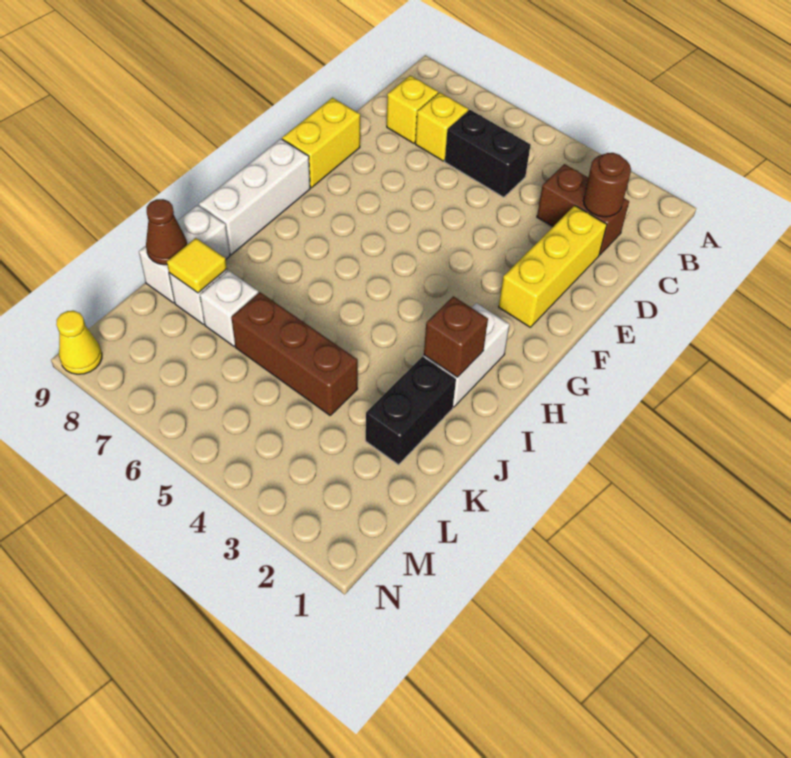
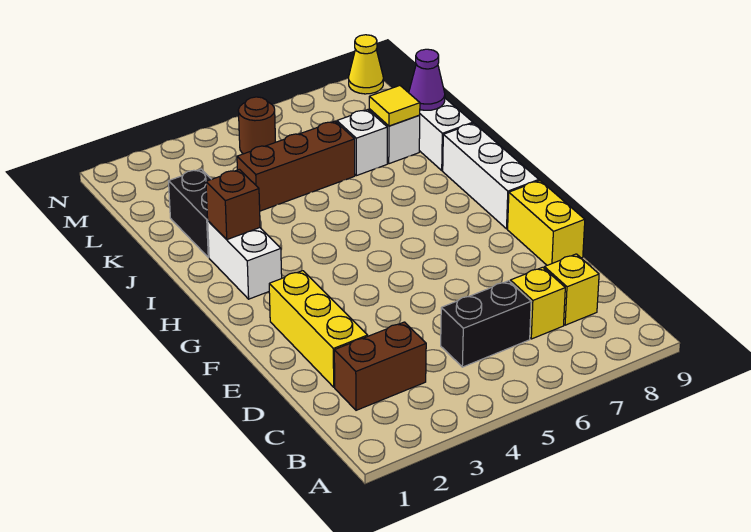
brown round brick C2 level 2 -> brown round brick M5 level 1
brown cone K9 level 2 -> purple cone K9 level 2

